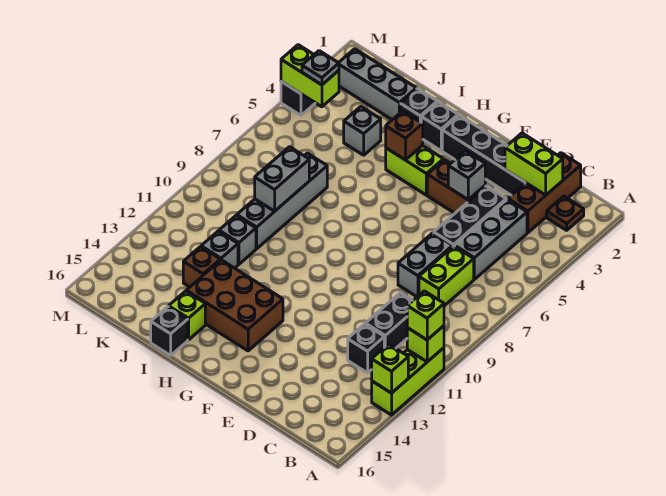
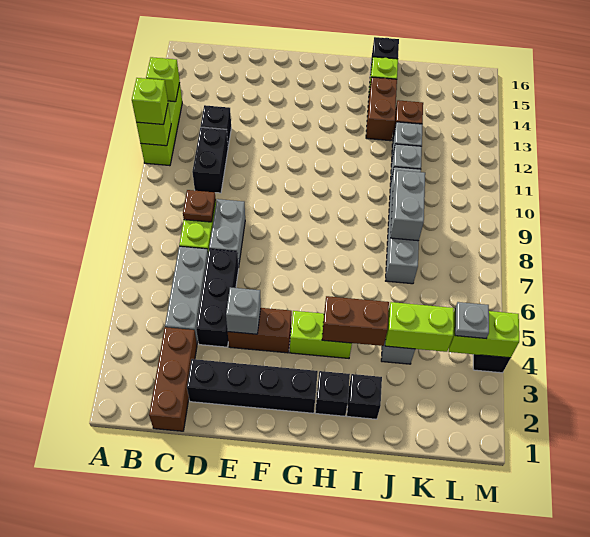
brown plate B2 level 1 -> brown plate C8 level 2
lime brick C2:D2 level 2 -> lime brick J4:K4 level 2
brown brick G13:I14 level 1 -> brown brick I13:I14 level 1
brown brick H4 level 2 -> brown brick H4:I4 level 2
grey brick J2:L2 level 1 -> none

